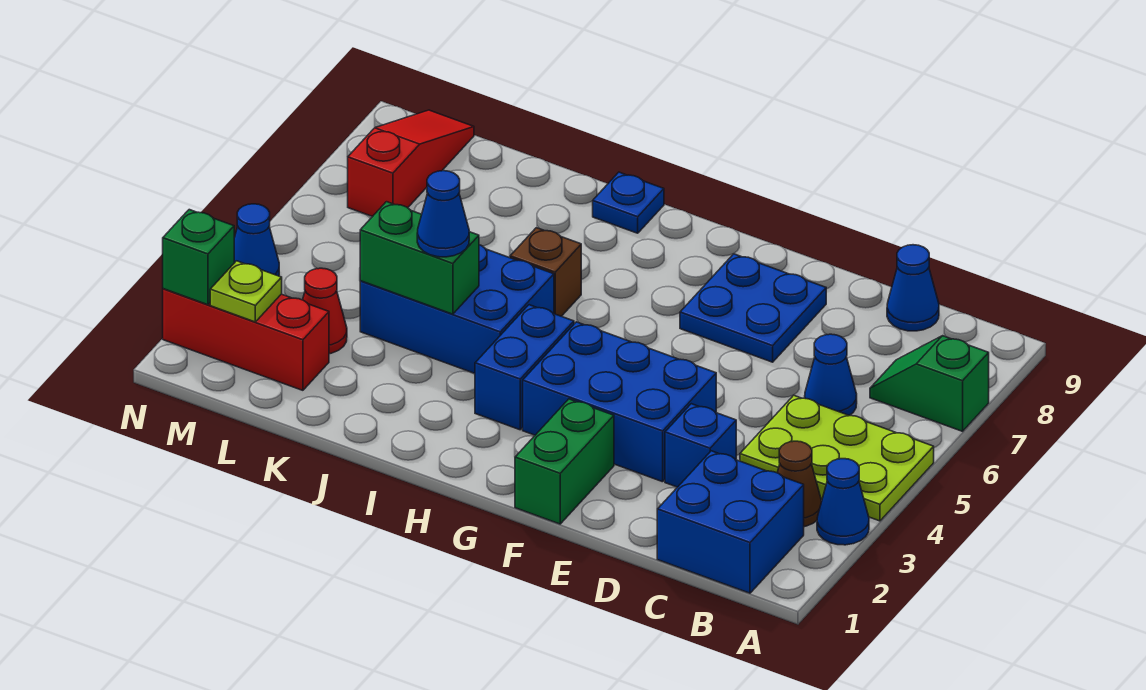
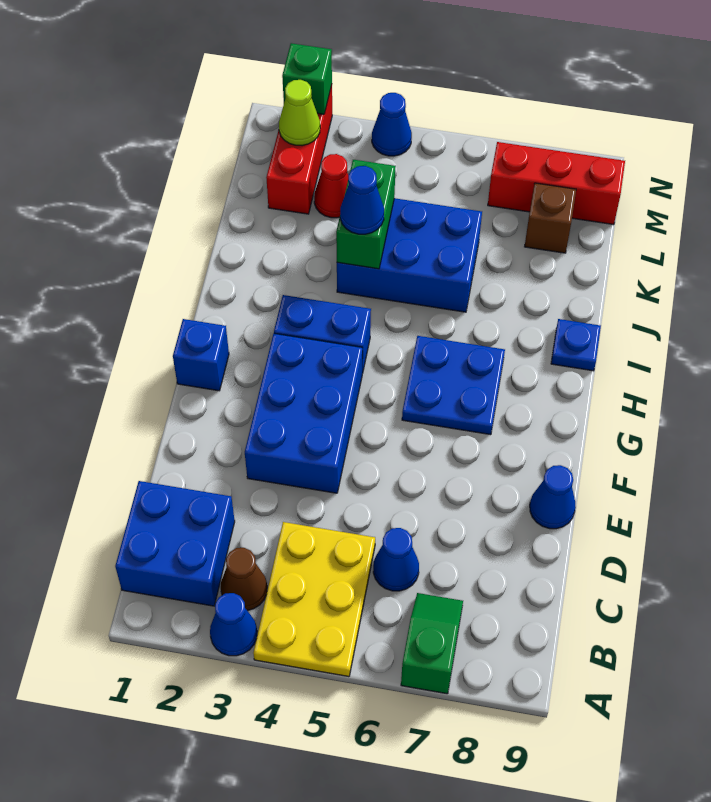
lime plate A4:C5 level 1 -> yellow plate A4:C5 level 1
blue cone C9 level 1 -> blue cone E9 level 1
blue brick D3 level 1 -> blue brick G1 level 1
blue plate E7:F8 level 1 -> blue plate G6:H7 level 1
green brick F1:F2 level 1 -> none
blue brick I4:K5 level 1 -> blue brick J4:K6 level 1
brown brick I6 level 1 -> brown brick L8 level 1
lime plate M2 level 2 -> lime cone M2 level 2
red slope M7:M9 level 1 top 7 -> red brick M7:M9 level 1

